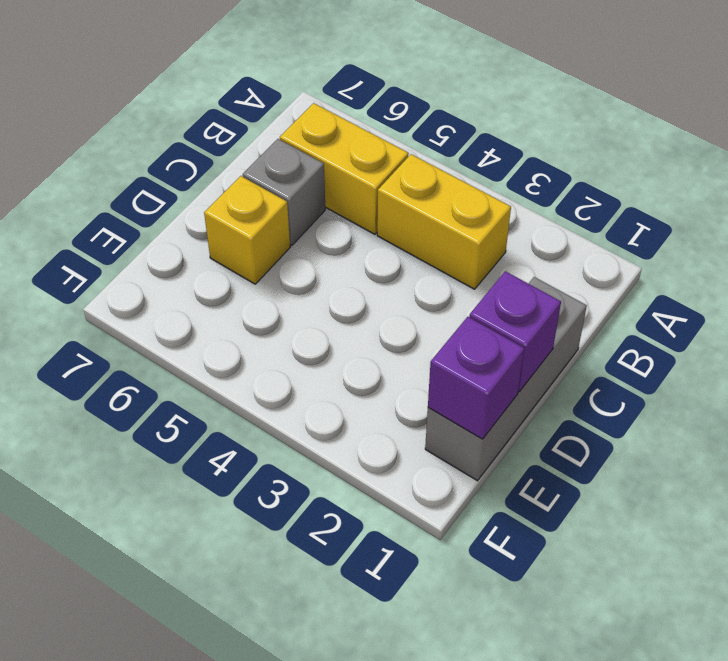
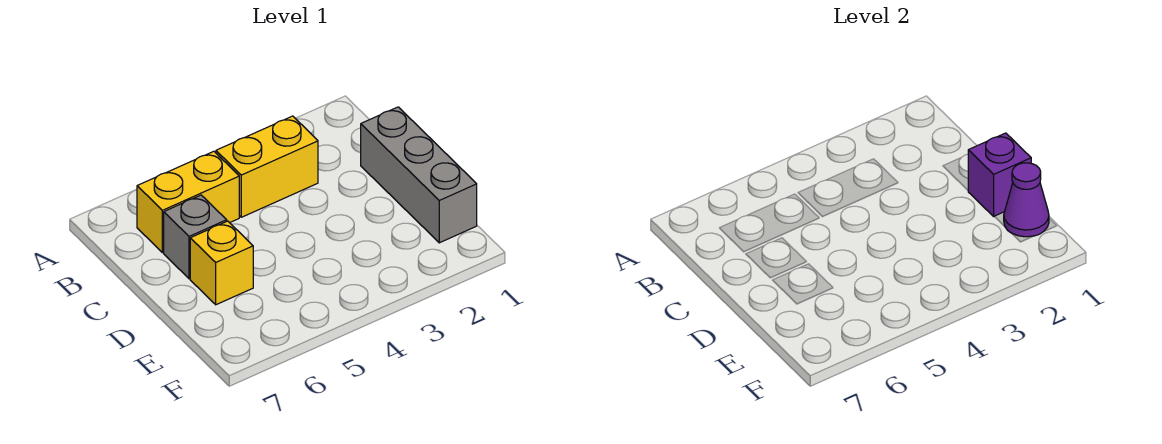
purple brick E1 level 2 -> purple cone E1 level 2

